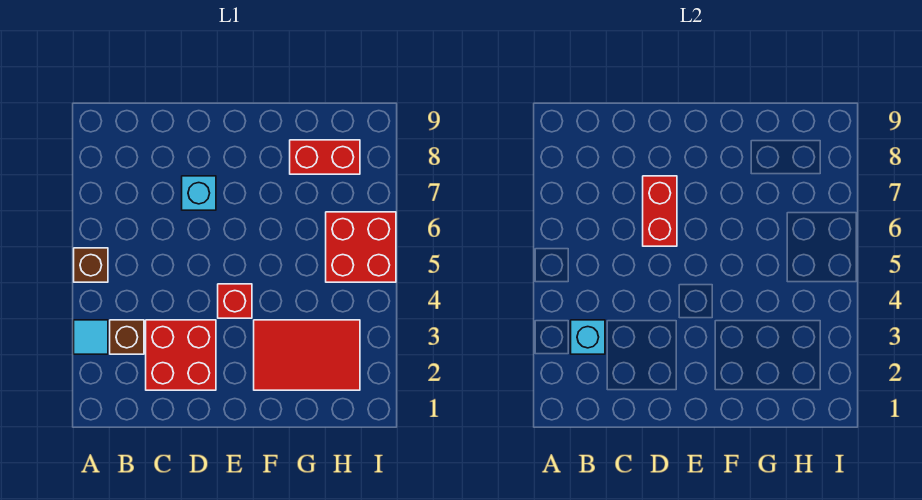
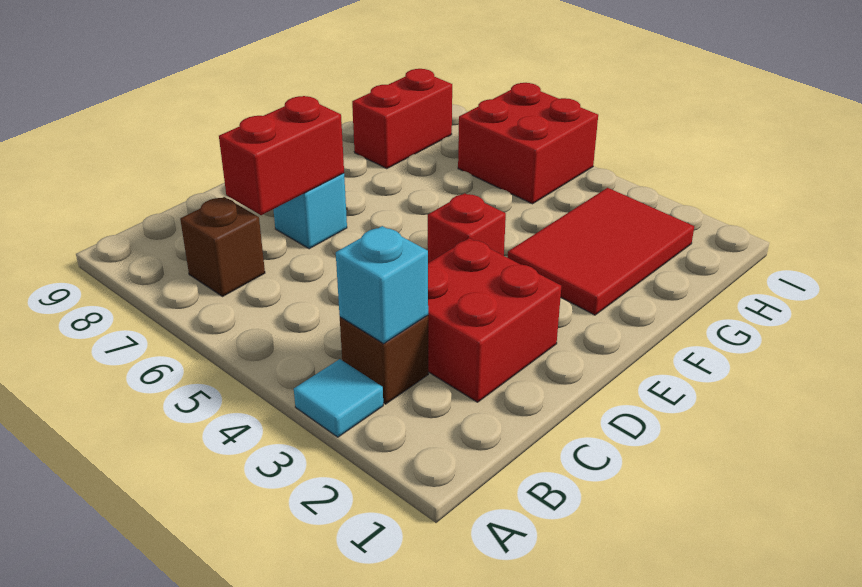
brown brick A5 level 1 -> brown brick B7 level 1
red brick D6:D7 level 2 -> red brick C7:D7 level 2

